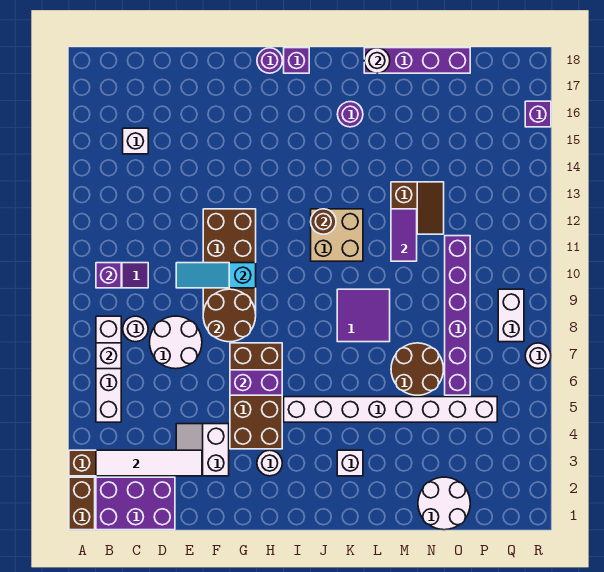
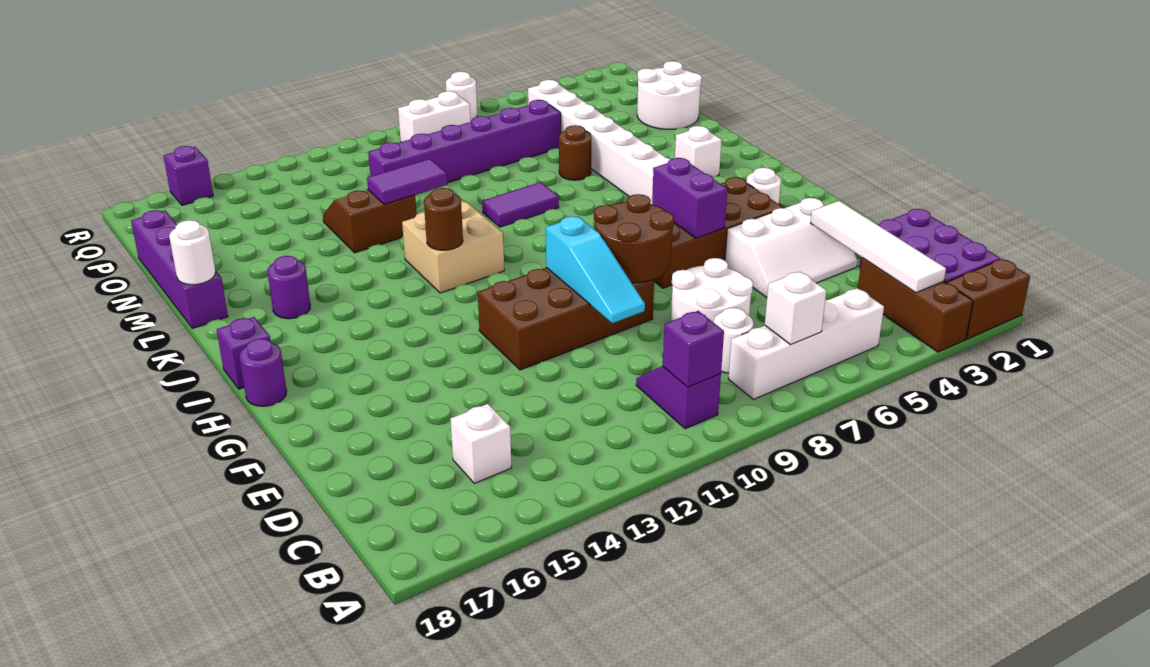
white slope E3:F4 level 1 top F -> white slope E3:F5 level 1 top F
purple tile K8:L9 level 1 -> purple tile L8:L9 level 1
brown round brick M6:N7 level 1 -> brown round brick M6 level 1

